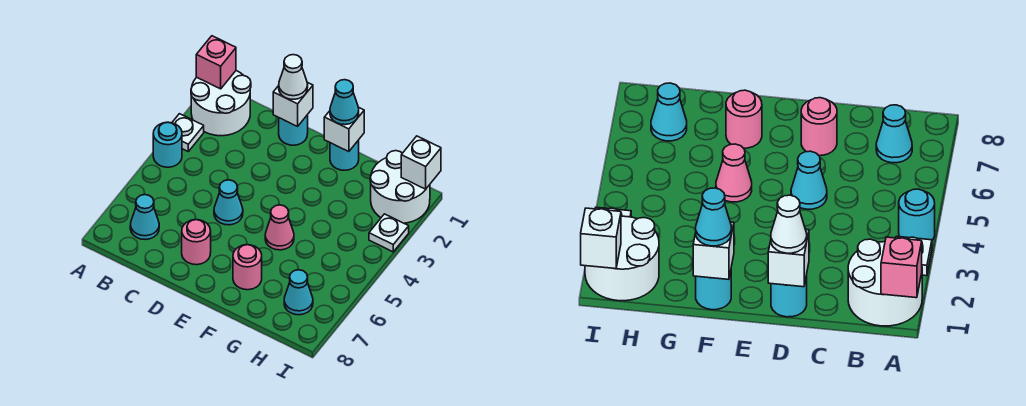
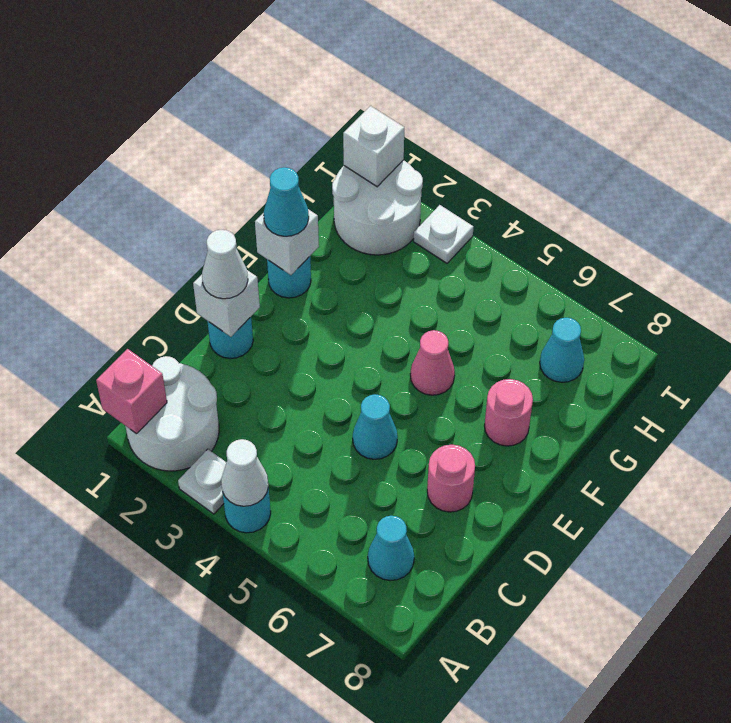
none -> white cone A4 level 2

